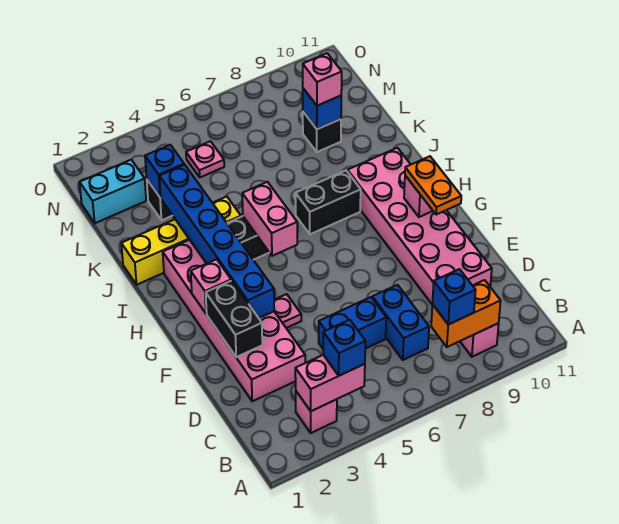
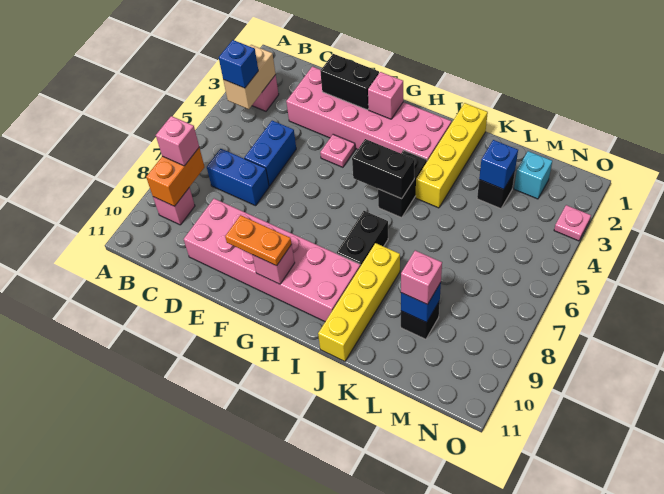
pink brick B3:B4 level 2 -> tan brick B3:B4 level 2
blue brick B8 level 3 -> pink brick B8 level 3
blue brick F3:K3 level 2 -> none
pink brick H5:I5 level 2 -> black brick H5:I5 level 2
none -> yellow brick J8:J11 level 1
cyan brick M1:M2 level 1 -> cyan brick M2 level 1
pink plate M5 level 1 -> pink plate O3 level 1

